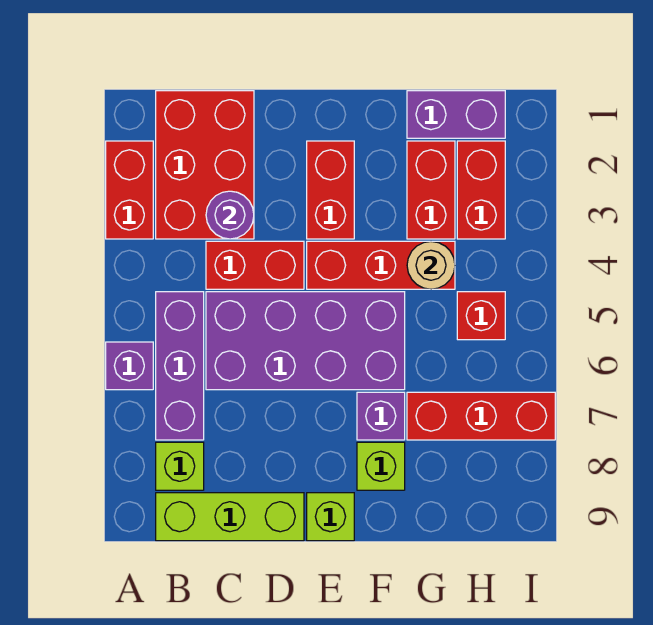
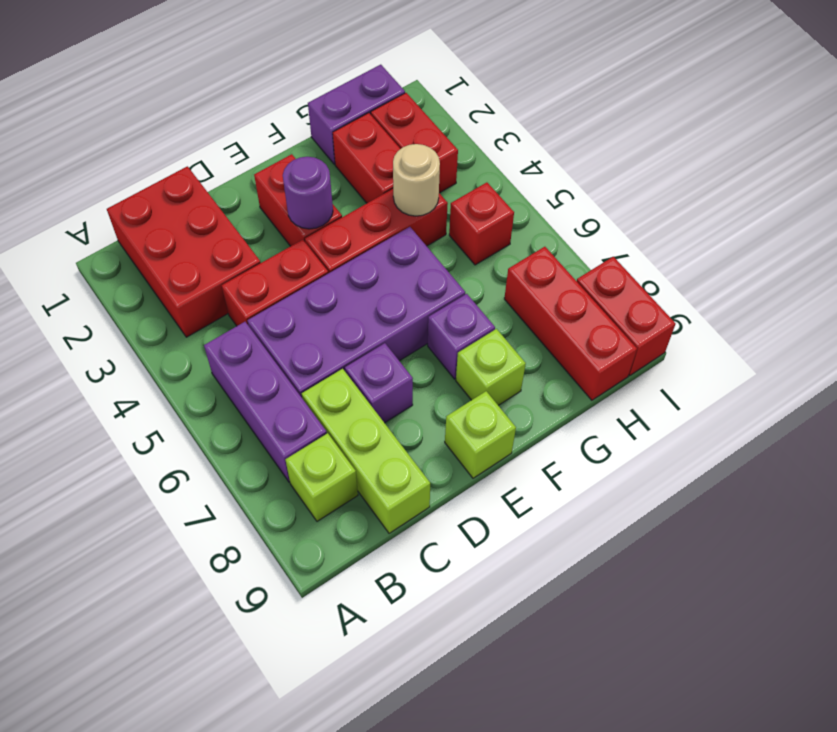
red brick A2:A3 level 1 -> red brick I8:I9 level 1
purple brick A6 level 1 -> purple brick D7 level 1
lime brick B9:D9 level 1 -> lime brick C7:C9 level 1
purple round brick C3 level 2 -> purple round brick E3 level 2
red brick G7:I7 level 1 -> red brick H7:H9 level 1

